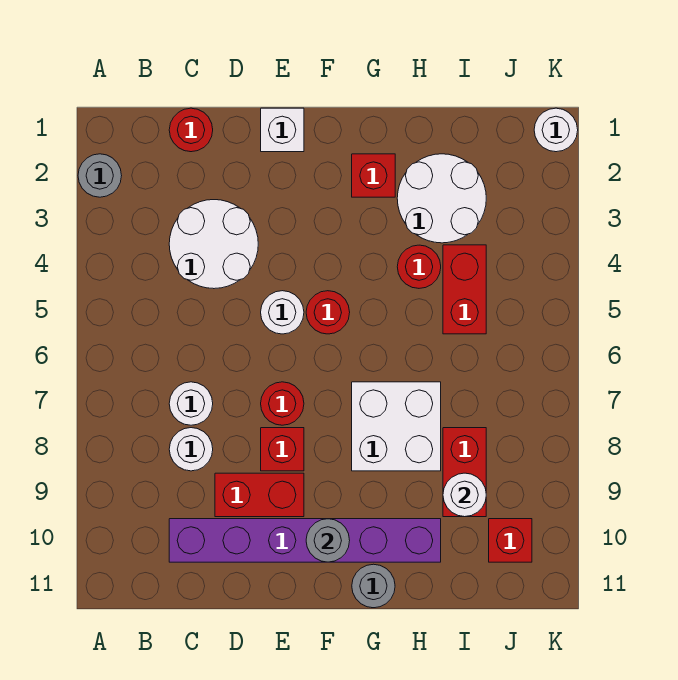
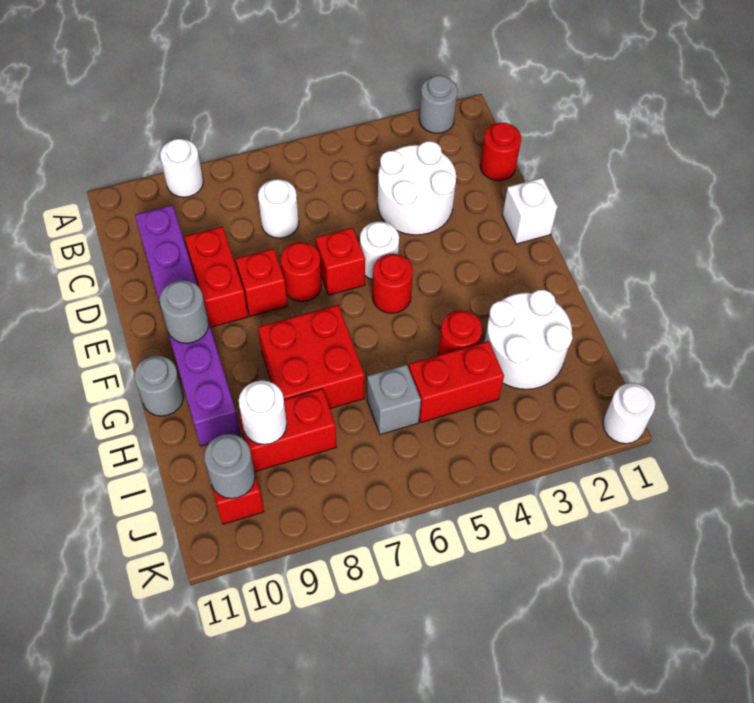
white round brick C8 level 1 -> white round brick A9 level 1
red brick G2 level 1 -> red brick E6 level 1
white brick G7:H8 level 1 -> red brick G7:H8 level 1
none -> grey brick I6 level 1
none -> grey round brick J10 level 2

